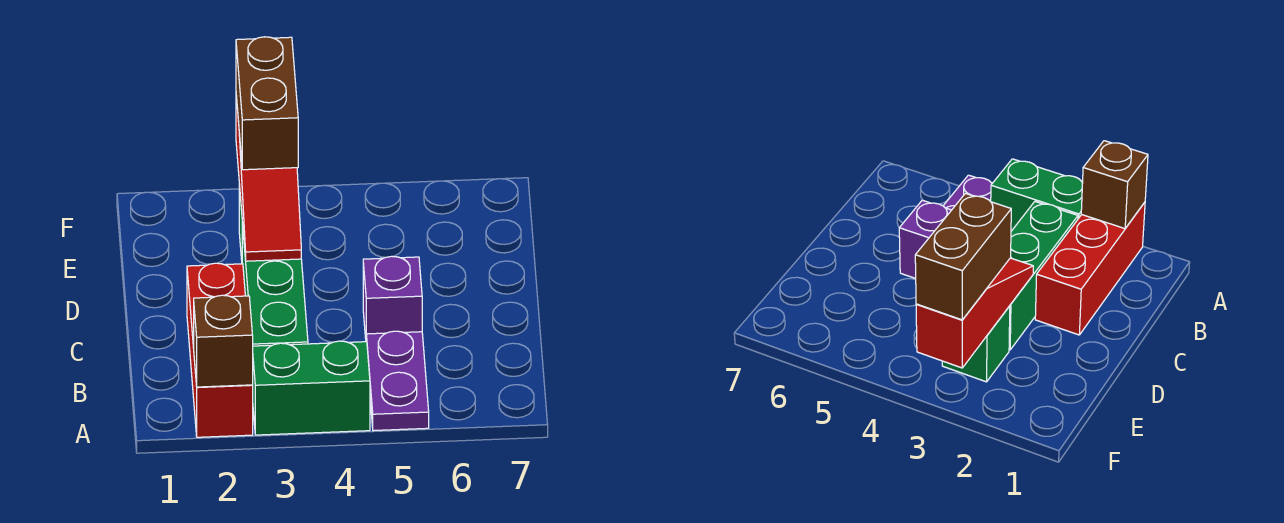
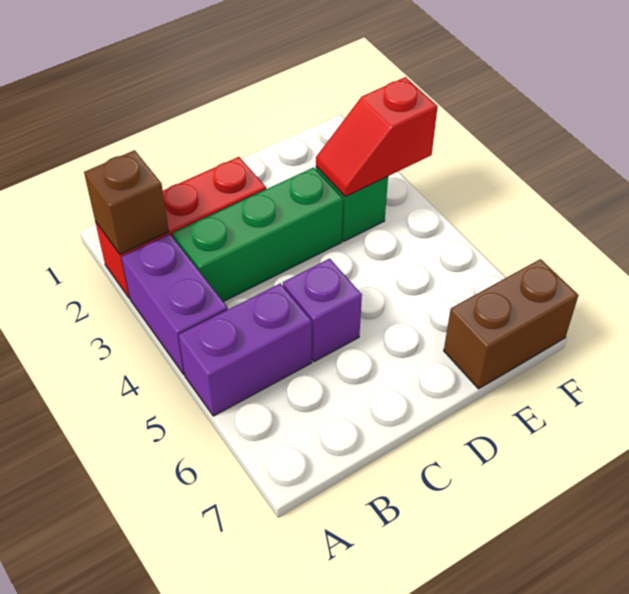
green brick A3:A4 level 1 -> purple brick A3:A4 level 1
purple plate A5:B5 level 1 -> purple brick A5:B5 level 1
red slope D3:F3 level 2 top F -> red slope E3:F3 level 2 top F
brown brick E3:F3 level 3 -> brown brick E7:F7 level 1

